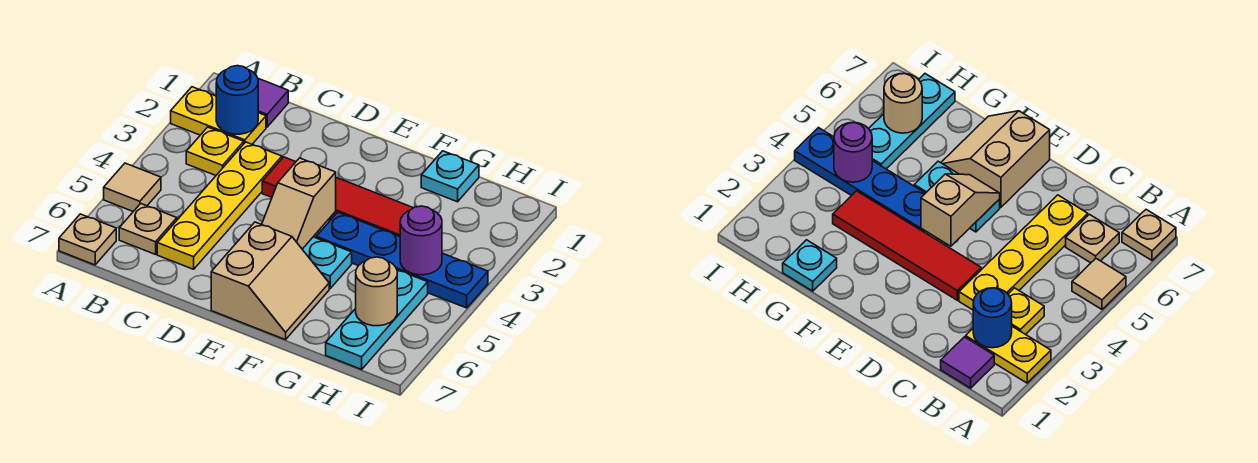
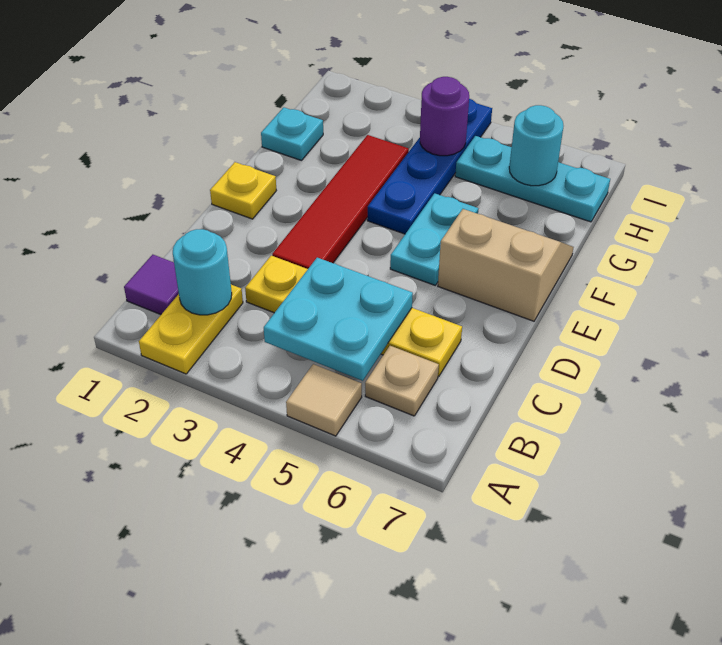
tan plate A7 level 1 -> none
blue round brick B2 level 2 -> cyan round brick B2 level 2
yellow plate B3 level 1 -> yellow plate E1 level 1
none -> cyan plate B4:C5 level 2
tan slope E4:E5 level 2 top 4 -> none
tan round brick H6 level 2 -> cyan round brick H6 level 2

